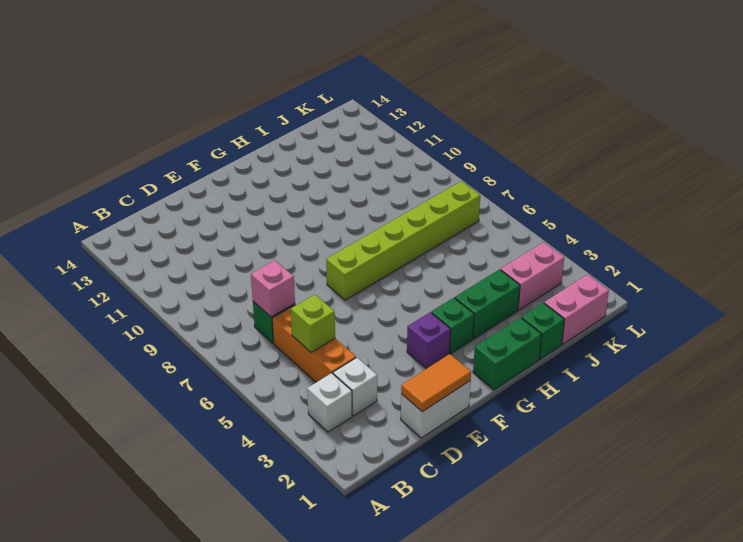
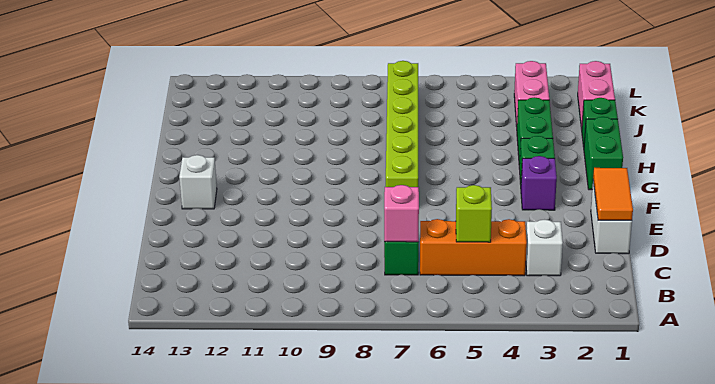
white brick B3 level 1 -> white brick F13 level 1

